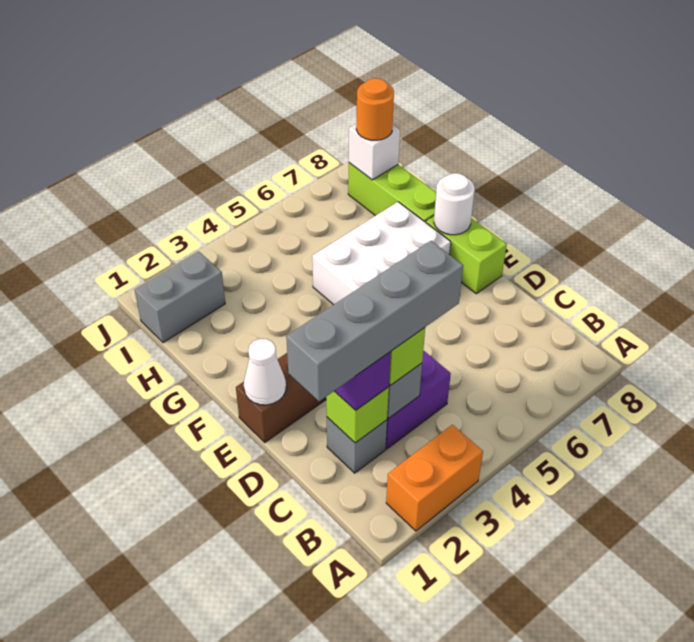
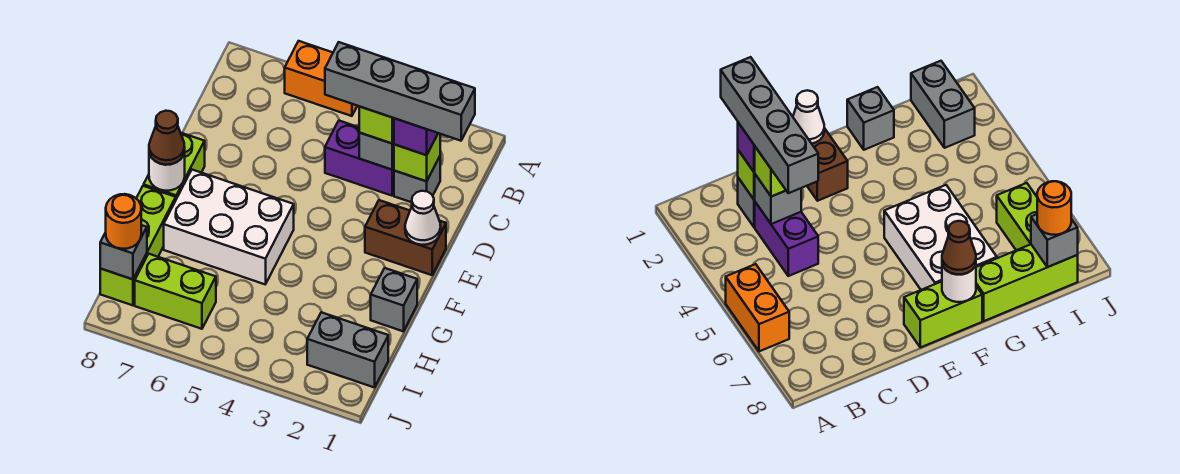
orange brick A2:A3 level 1 -> orange brick A5:A6 level 1
none -> brown cone F8 level 3
none -> grey brick G1 level 1
none -> lime brick I6:I7 level 1
white brick I8 level 2 -> grey brick I8 level 2

